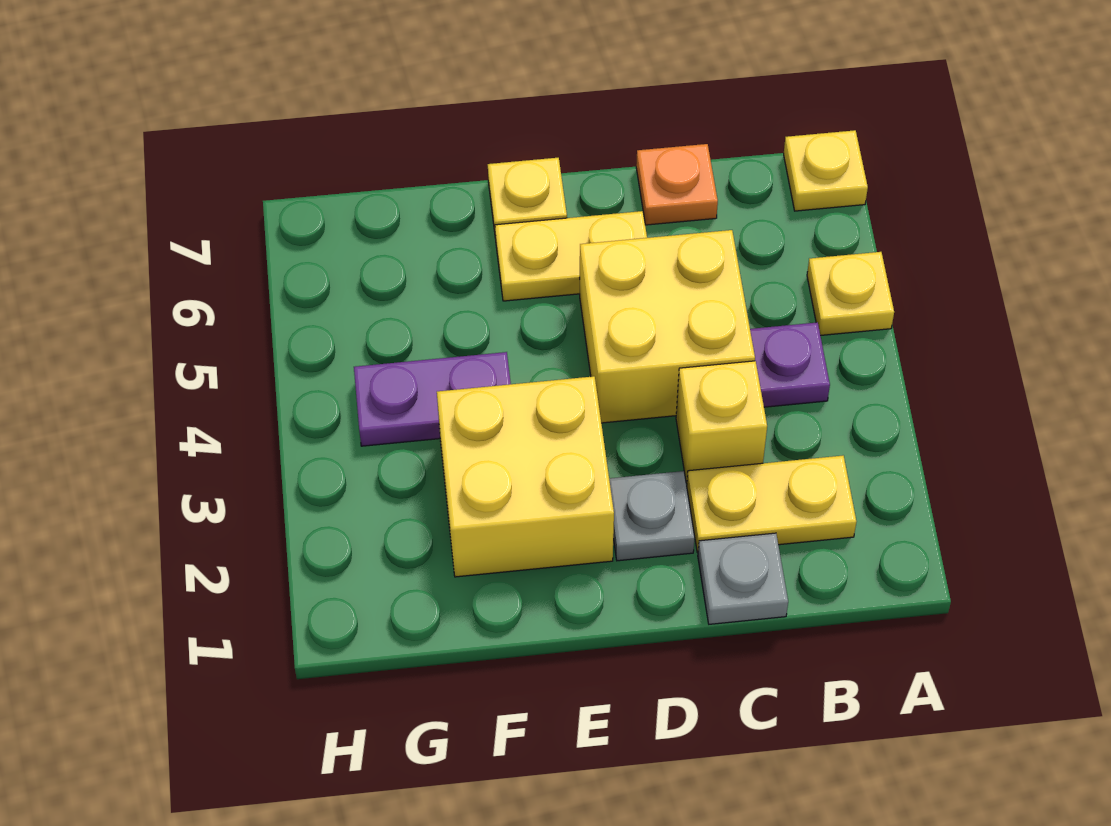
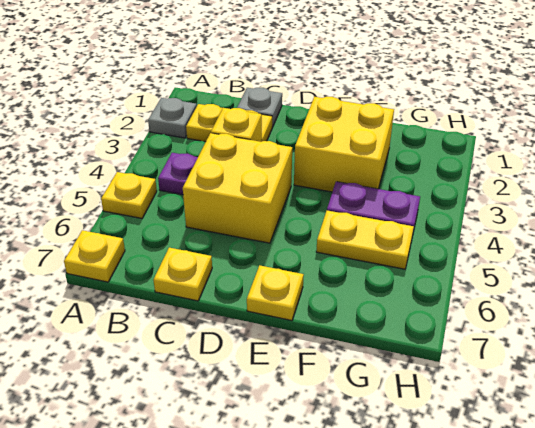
orange plate C7 level 1 -> yellow plate C7 level 1
grey plate D2 level 1 -> grey plate A2 level 1
yellow plate D6:E6 level 1 -> yellow plate F5:G5 level 1

